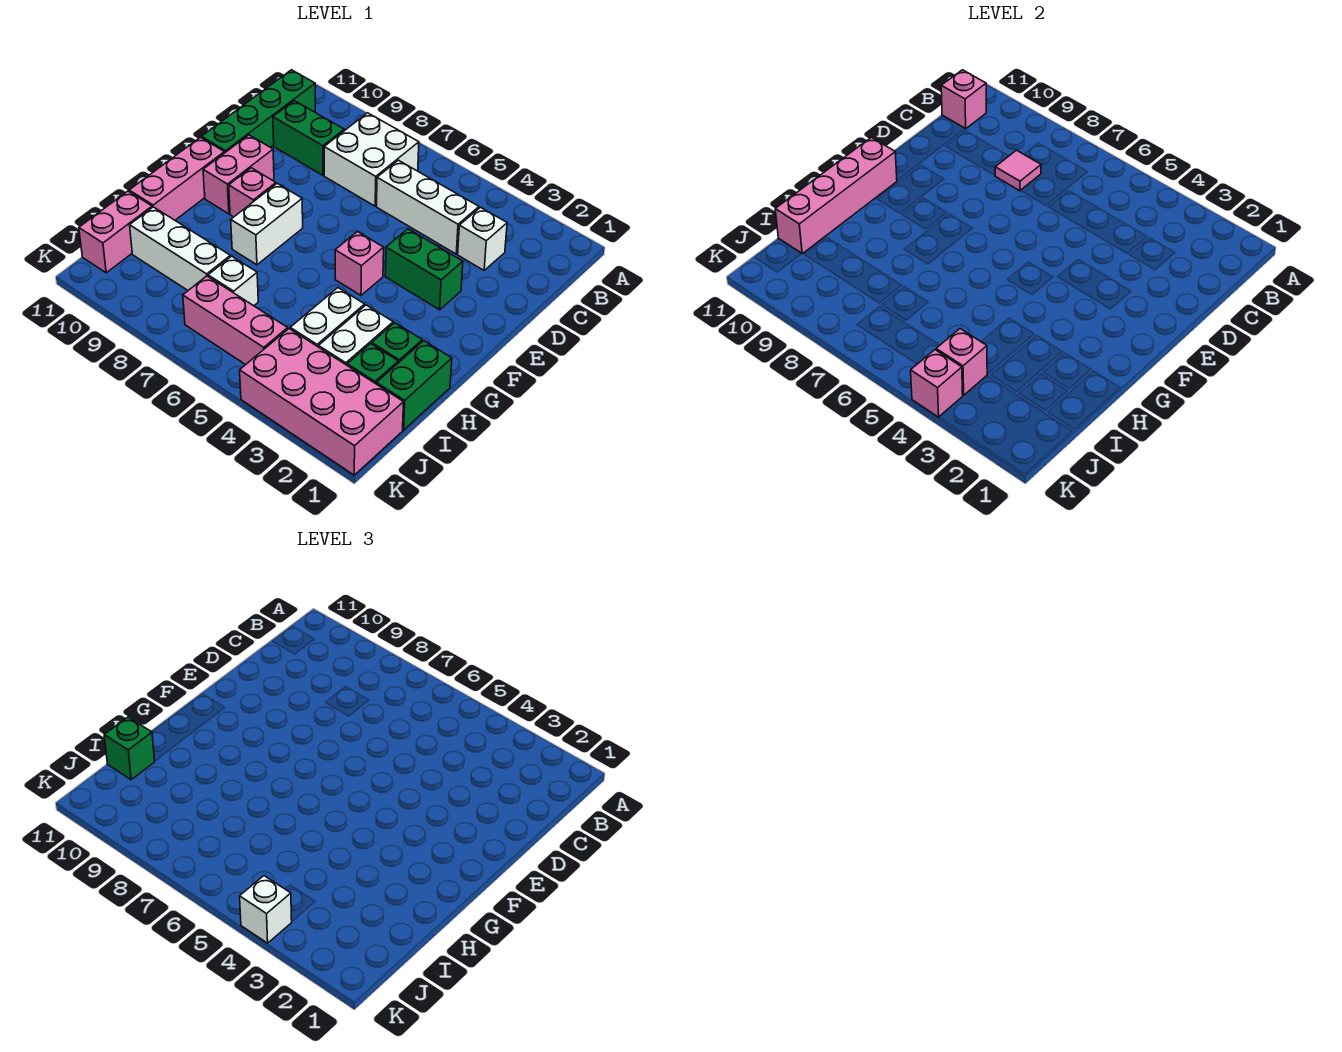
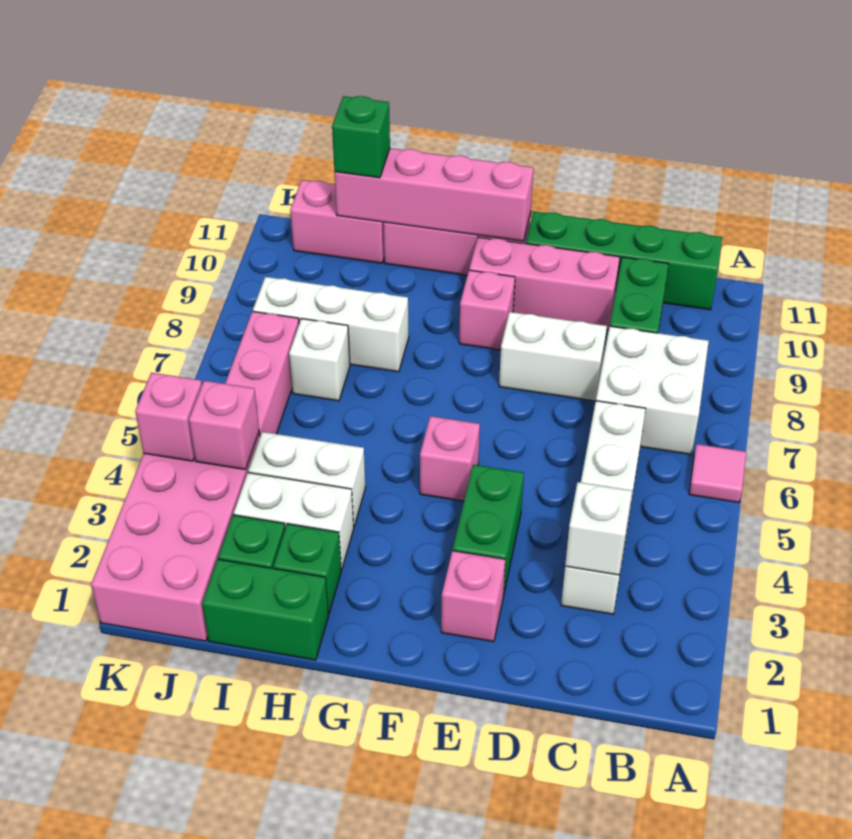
pink brick B11 level 2 -> pink brick E2 level 1
pink tile C8 level 2 -> pink tile A6 level 1
pink brick E10:F10 level 1 -> pink brick D10:F10 level 1
white brick F8:G8 level 1 -> white brick D8:E8 level 1
white brick I8:I10 level 1 -> white brick H8:J8 level 1
white brick K4 level 3 -> white brick C3 level 2

